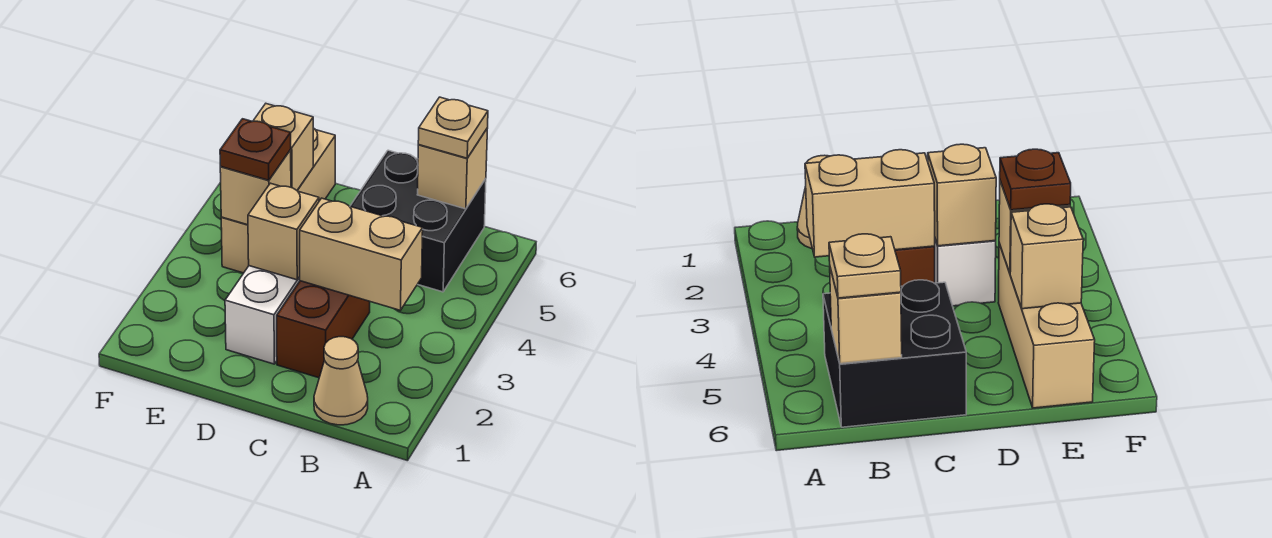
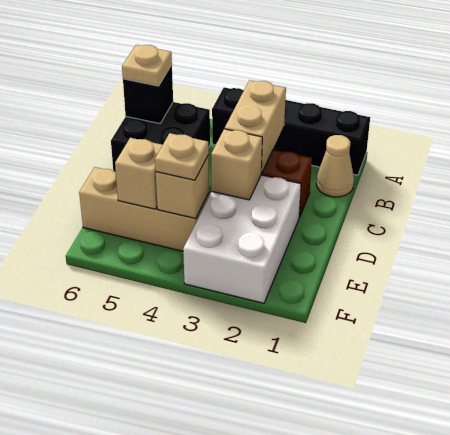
none -> black brick A1:A4 level 1
tan brick B6 level 2 -> black brick B6 level 2
white brick D2:D3 level 1 -> white brick D2:F3 level 1
brown plate E4 level 3 -> tan plate E4 level 3

